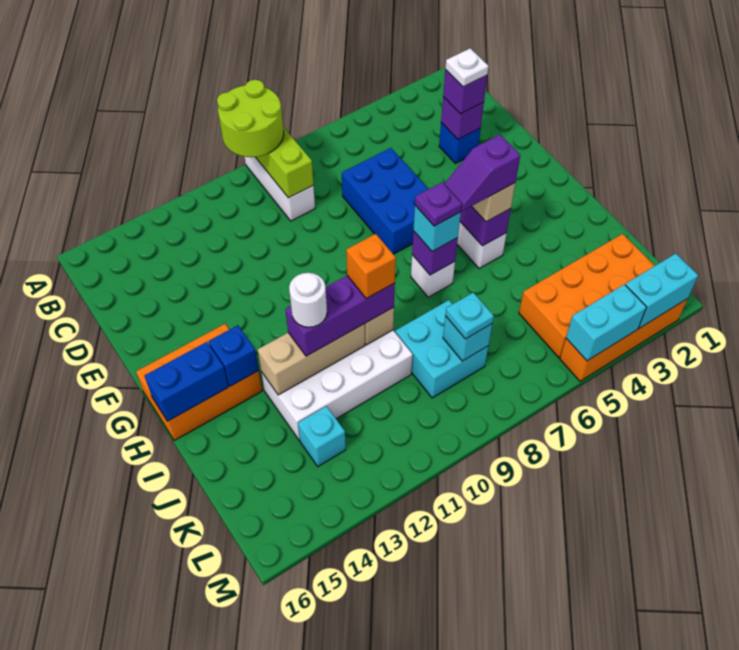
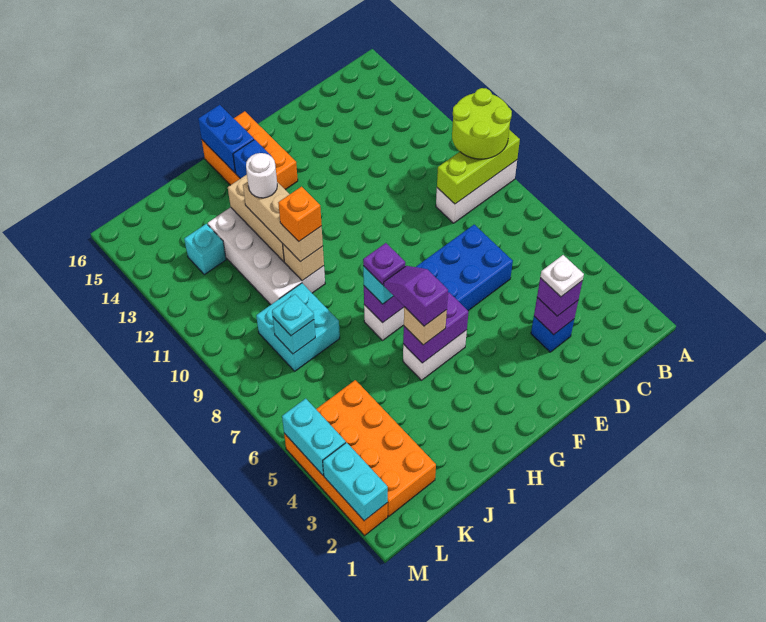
purple brick I10:I12 level 3 -> tan brick I10:I12 level 3

